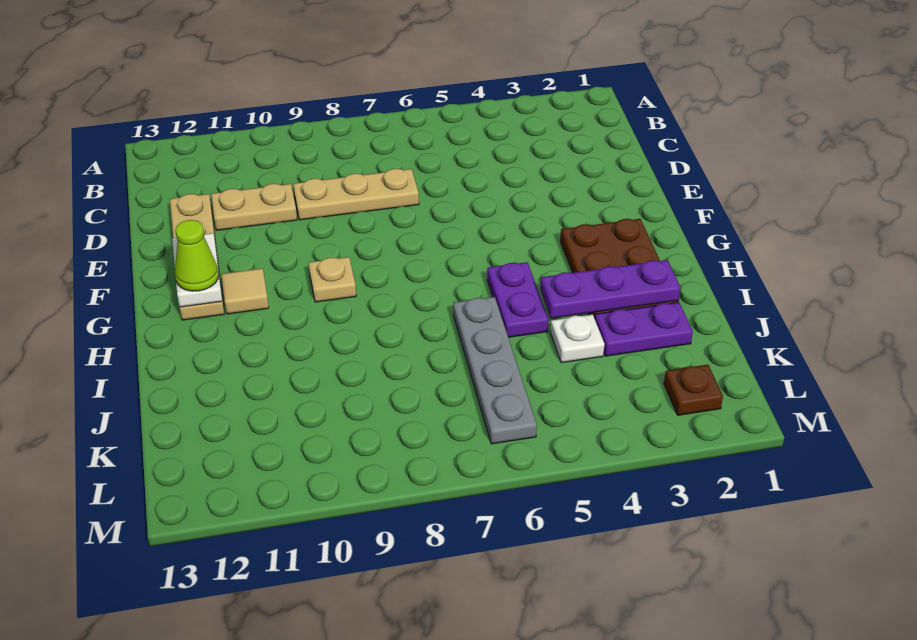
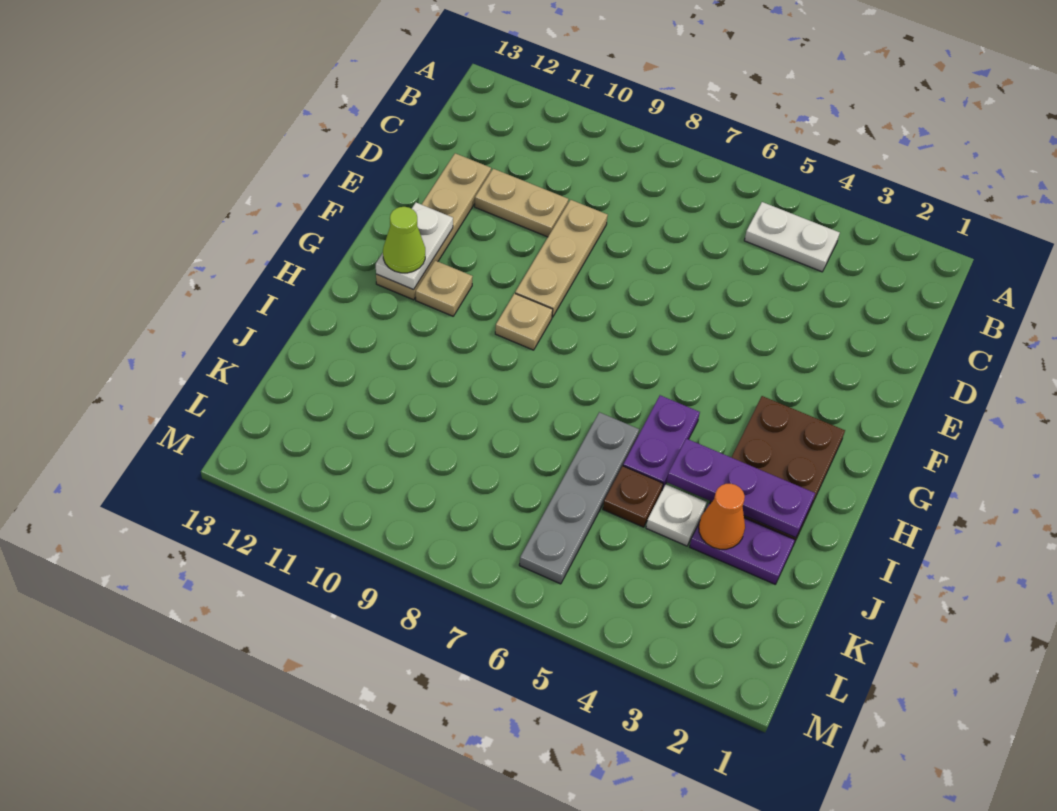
none -> white plate B4:B5 level 1
tan plate D7:D9 level 1 -> tan plate D9:F9 level 1
tan tile G11 level 1 -> tan plate G11 level 1
none -> orange cone J3 level 2
brown plate L2 level 1 -> brown plate J5 level 1

